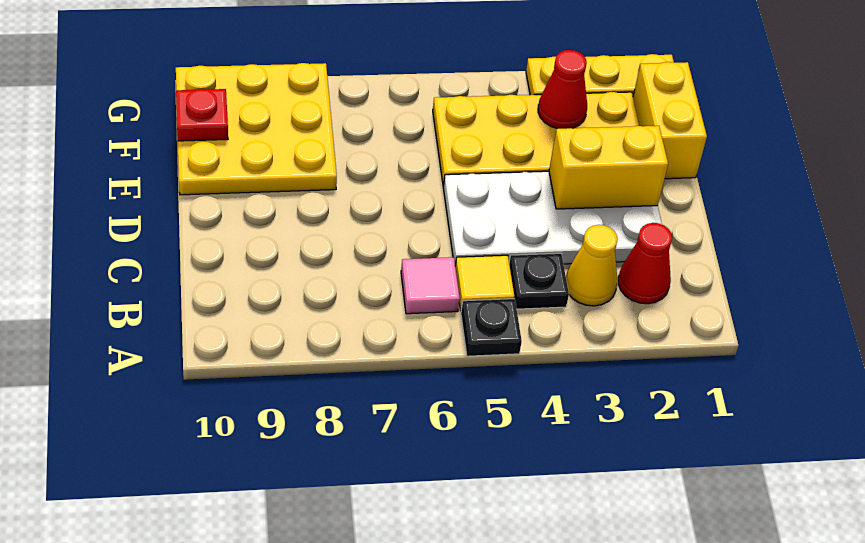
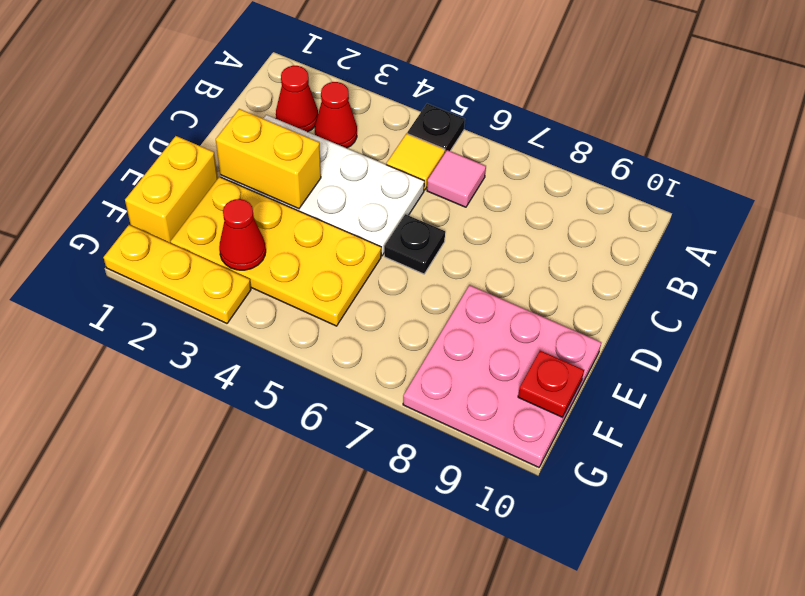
yellow cone B3 level 1 -> red cone B3 level 1
black plate B4 level 1 -> black plate D6 level 1
yellow plate E8:G10 level 1 -> pink plate E8:G10 level 1

